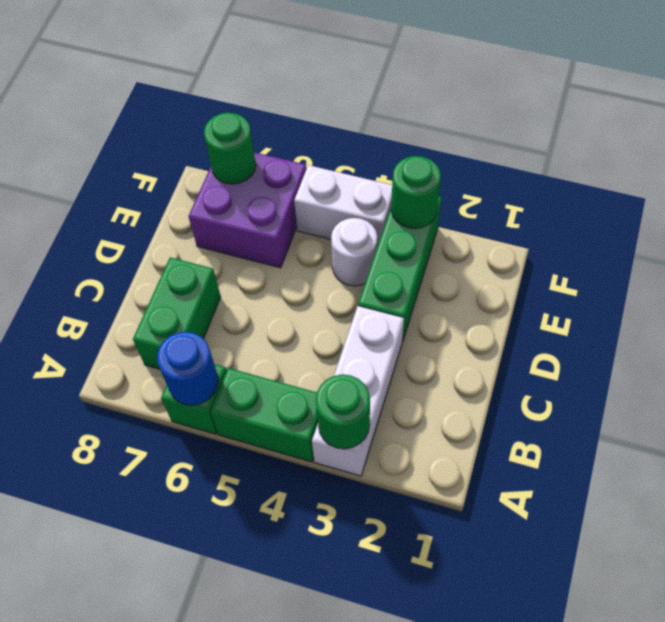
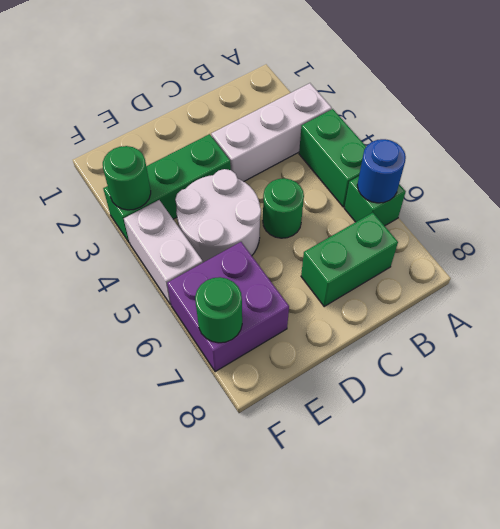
green round brick A3 level 2 -> green round brick C5 level 1
white round brick E4 level 1 -> white round brick D4:E5 level 1

